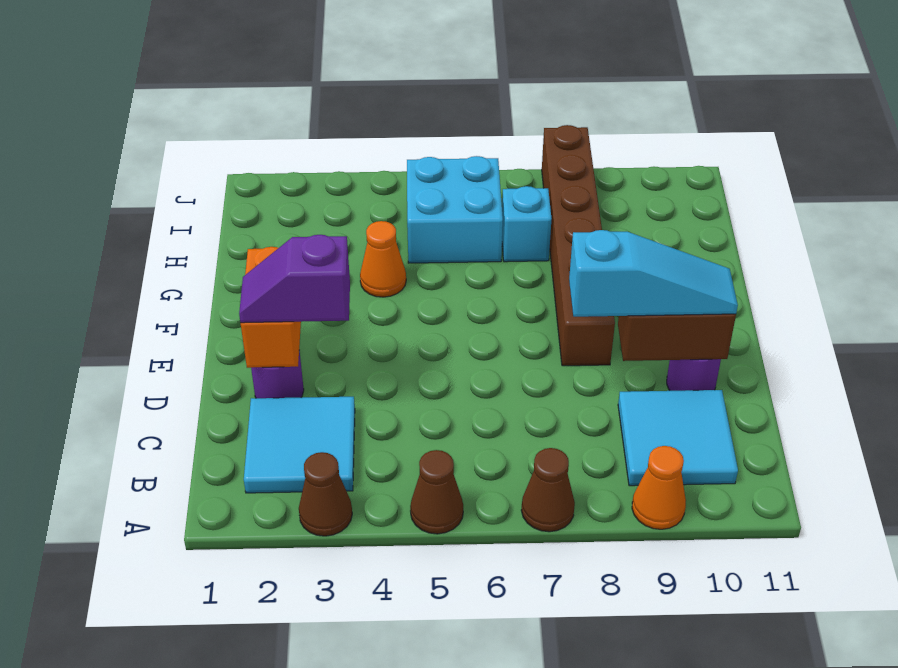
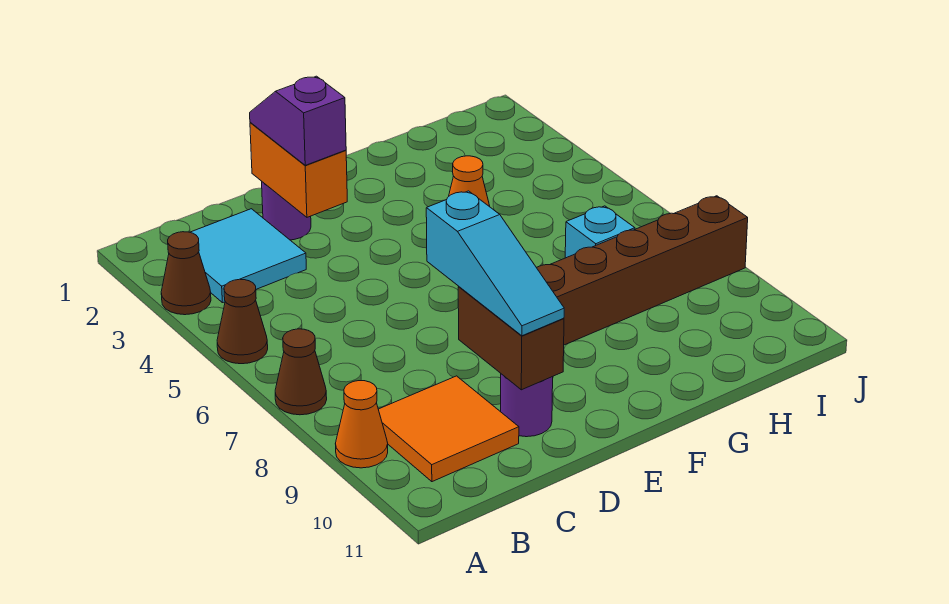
cyan tile B9:C10 level 1 -> orange tile B9:C10 level 1
orange brick D2:E2 level 2 -> orange brick D2:D3 level 2
cyan brick H5:I6 level 1 -> none

